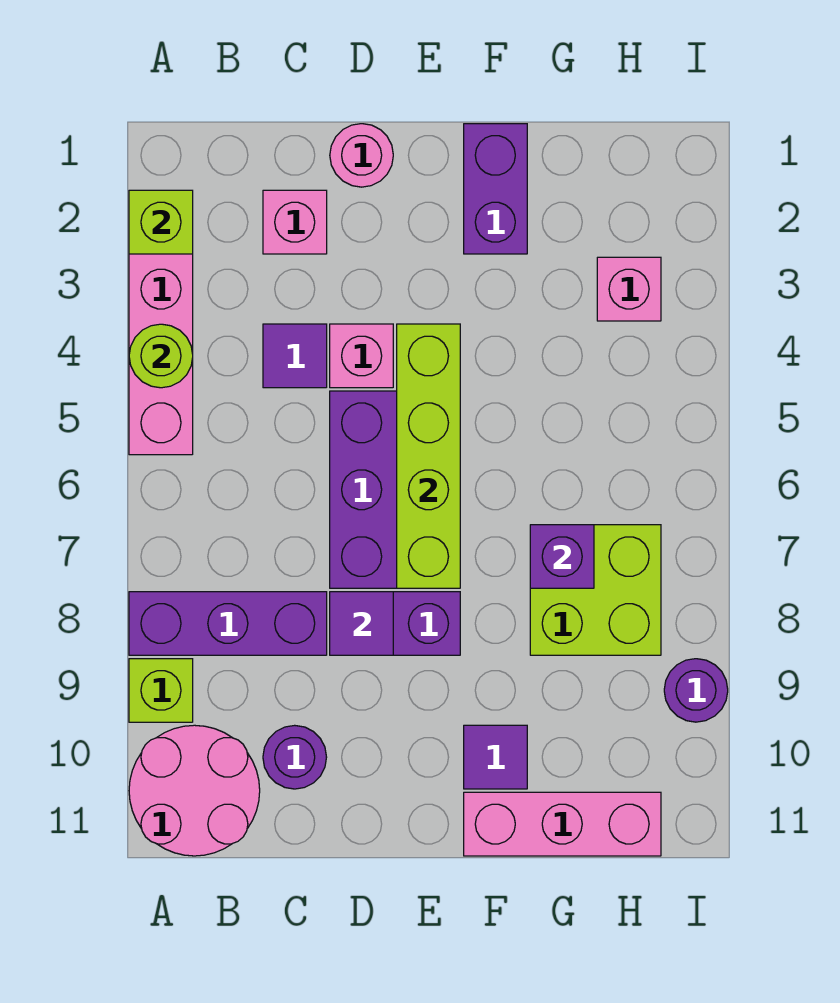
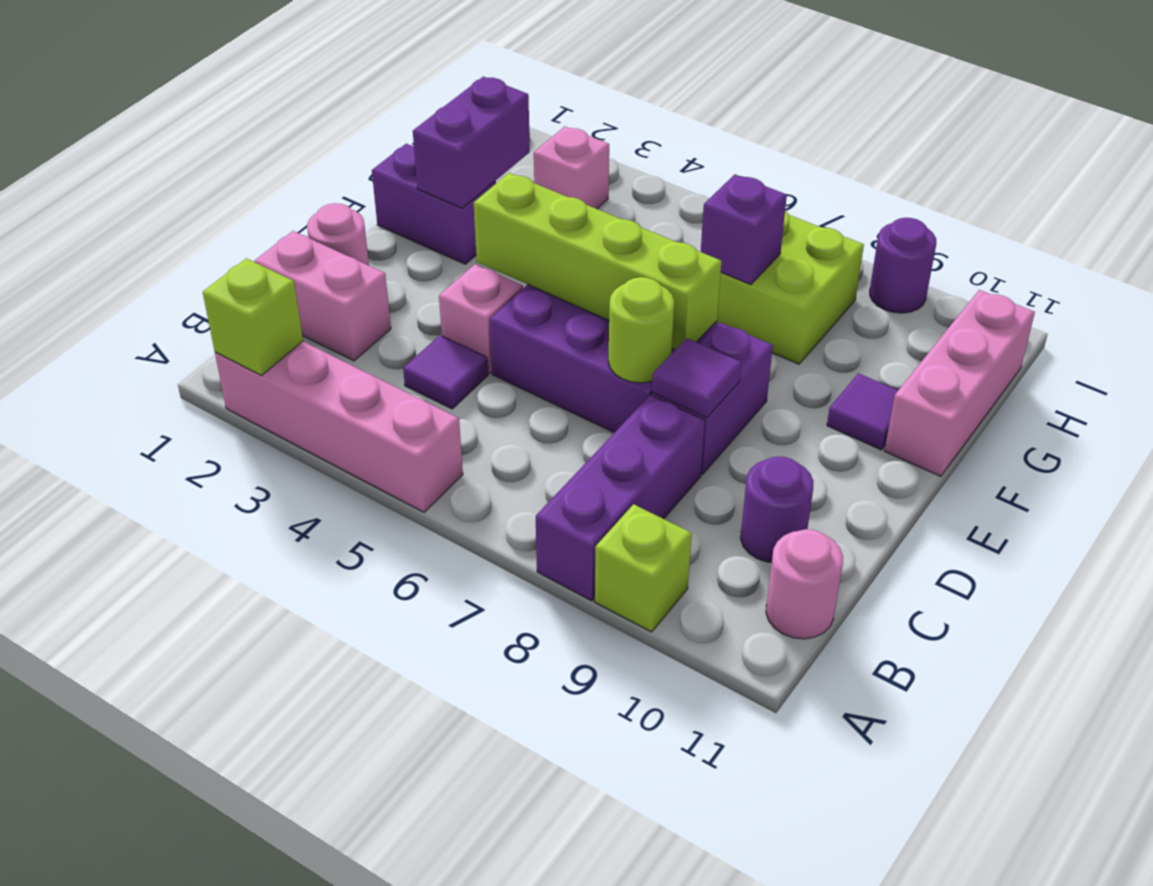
lime round brick A4 level 2 -> lime round brick D7 level 2
pink round brick A10:B11 level 1 -> pink round brick B11 level 1
pink brick C2 level 1 -> pink brick C1:C2 level 1
none -> purple brick F2:G2 level 2

